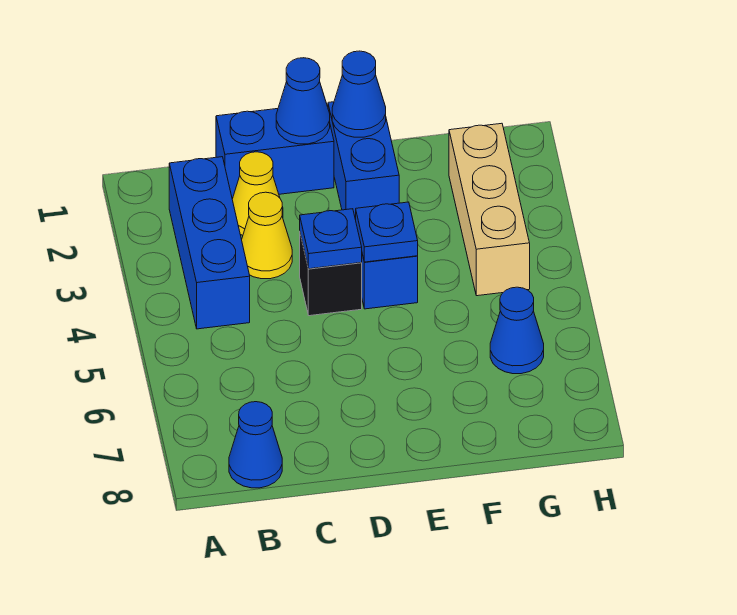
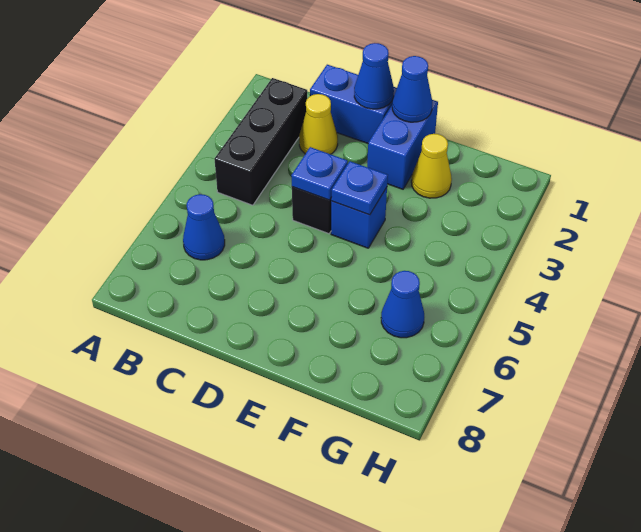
blue brick B2:B4 level 1 -> black brick B2:B4 level 1
blue cone B8 level 1 -> blue cone B6 level 1
yellow cone C3 level 1 -> yellow cone F2 level 1
tan brick G2:G4 level 1 -> none

